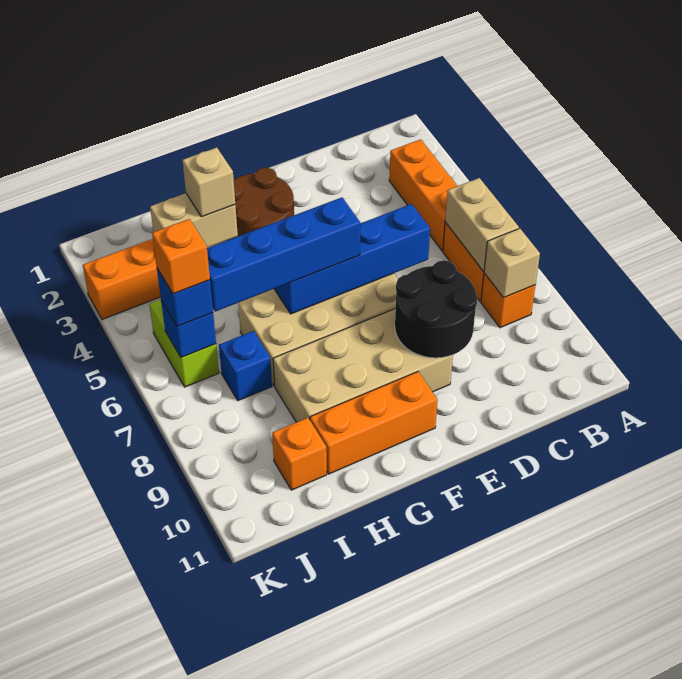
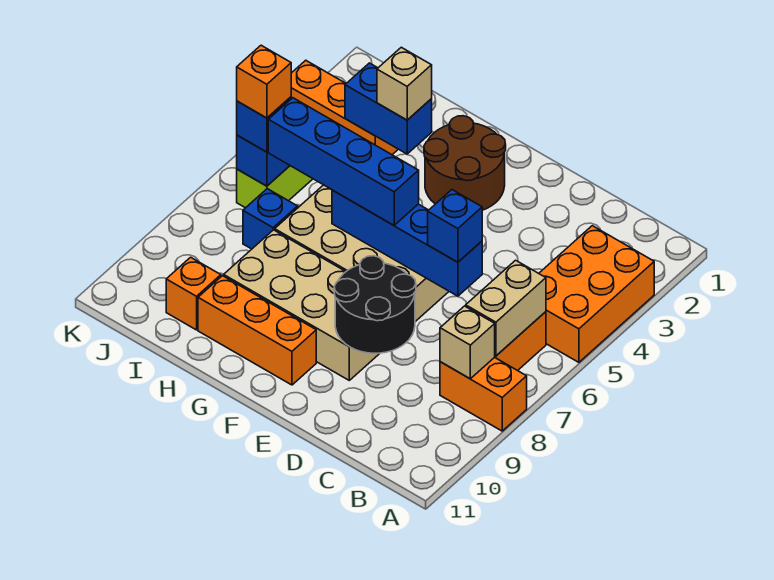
orange brick B3:B5 level 1 -> orange brick A3:B5 level 1
orange brick B8 level 1 -> orange brick A8:B8 level 1
none -> blue brick D6 level 3
tan brick H3:I3 level 2 -> blue brick H3:I3 level 2

